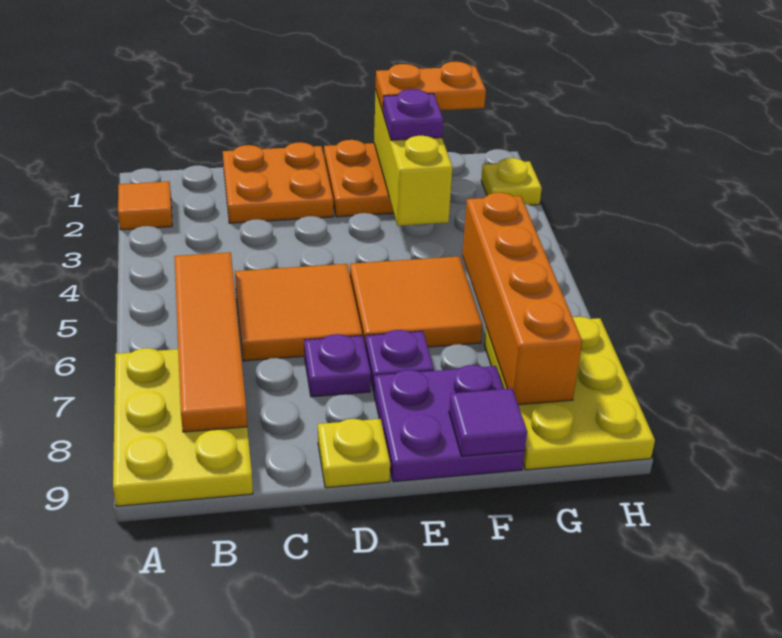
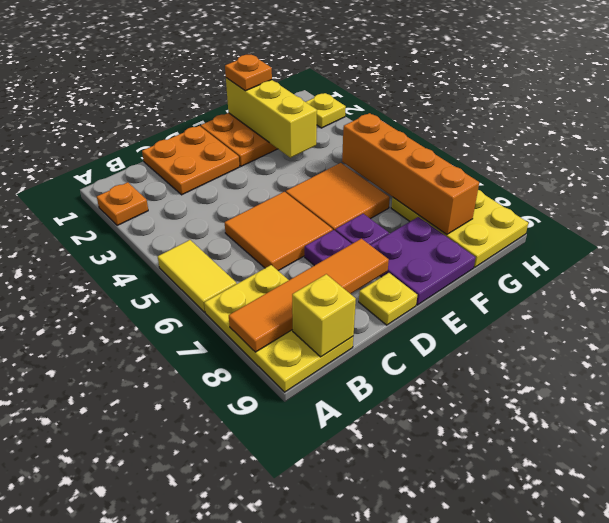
orange tile A2 level 1 -> orange plate A2 level 1
none -> yellow tile A5:A6 level 1
orange tile B5:B8 level 2 -> orange tile A8:D8 level 2
none -> yellow brick B9 level 2
orange plate F1:G1 level 3 -> orange plate F1 level 3
purple plate F2 level 3 -> none
purple tile F9 level 2 -> none

